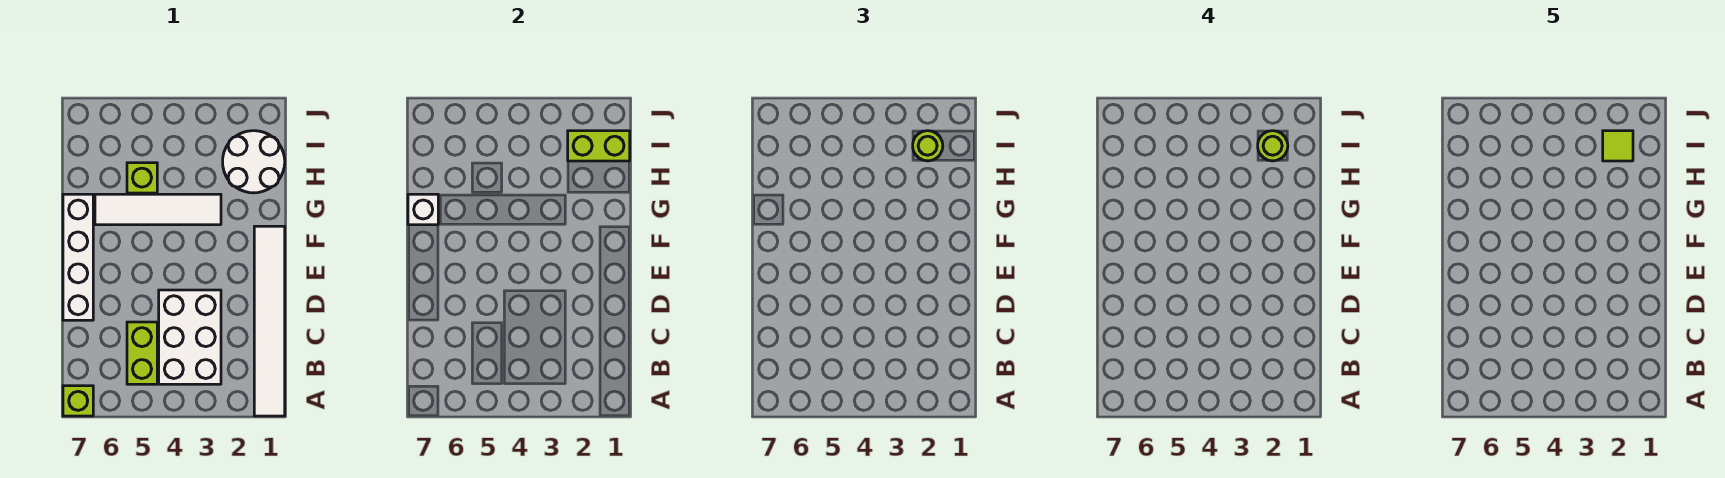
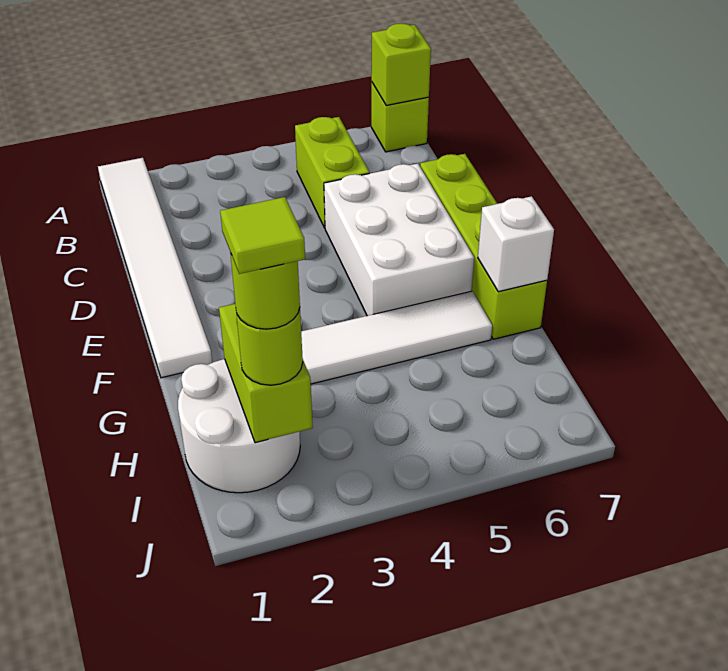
white brick B3:D4 level 1 -> white brick D5:F6 level 1
white brick D7:G7 level 1 -> lime brick D7:G7 level 1
lime brick H5 level 1 -> lime brick A7 level 2
lime brick I1:I2 level 2 -> lime brick H2:I2 level 2

